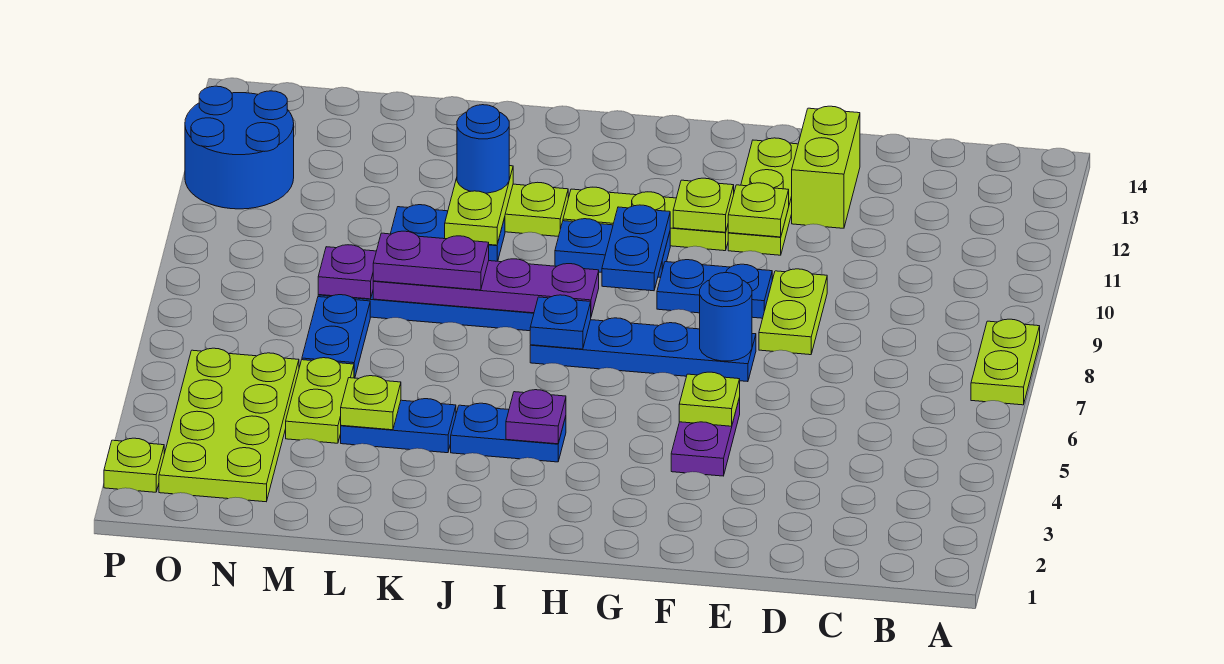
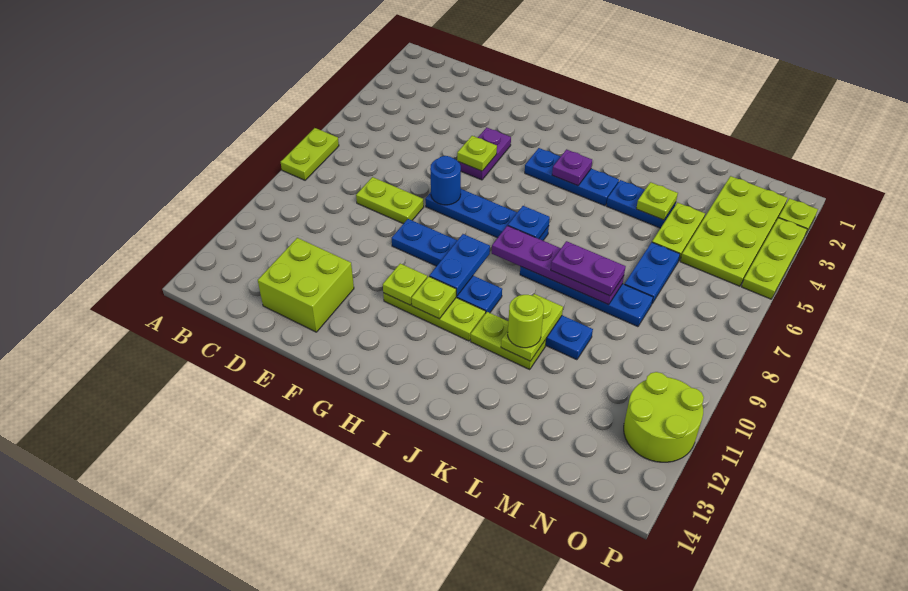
lime plate E8:E9 level 1 -> lime plate D8:E8 level 1
lime brick E12:E13 level 1 -> lime brick D12:E13 level 1
lime plate F11:F13 level 1 -> lime plate P3:P5 level 1
lime plate F11 level 2 -> lime plate H11 level 2
blue plate I4:J4 level 1 -> blue plate H4:J4 level 1
blue round brick K11 level 3 -> lime round brick K11 level 3
purple plate M8 level 2 -> none
blue round brick O11:P12 level 1 -> lime round brick O11:P12 level 1

